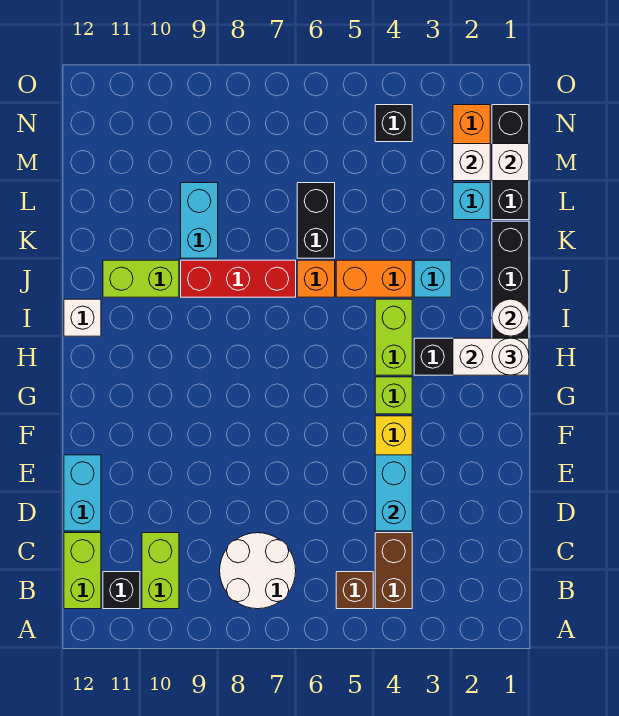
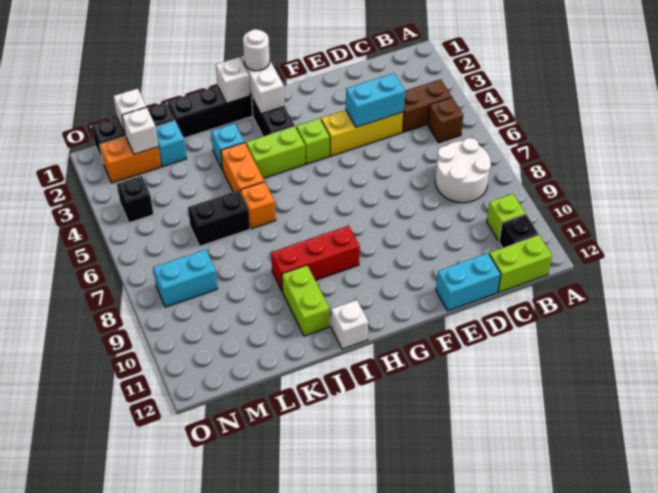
lime brick B10:C10 level 1 -> lime brick B10 level 1
white round brick I1 level 2 -> white brick I1 level 2
red brick J7:J9 level 1 -> red brick H9:J9 level 1
cyan brick K9:L9 level 1 -> cyan brick M8:N8 level 1

